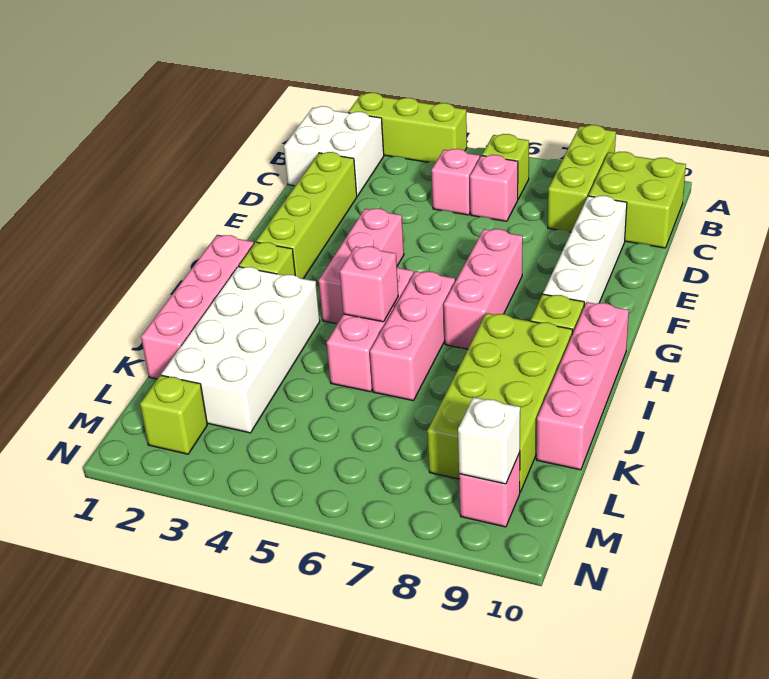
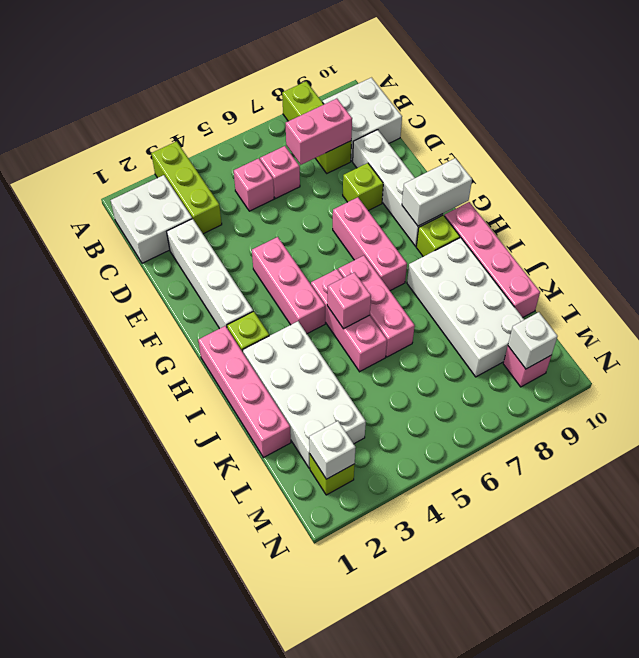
lime brick A2:A4 level 1 -> lime brick A3:C3 level 1
lime brick B6 level 1 -> lime brick E8 level 1
lime brick B9:C10 level 1 -> white brick B9:C10 level 1
none -> pink brick C7:C8 level 2
lime brick D2:G2 level 1 -> white brick D2:G2 level 1
none -> white brick G9:G10 level 2
lime brick I8:L9 level 1 -> white brick I8:L9 level 1
none -> white brick M2 level 2

